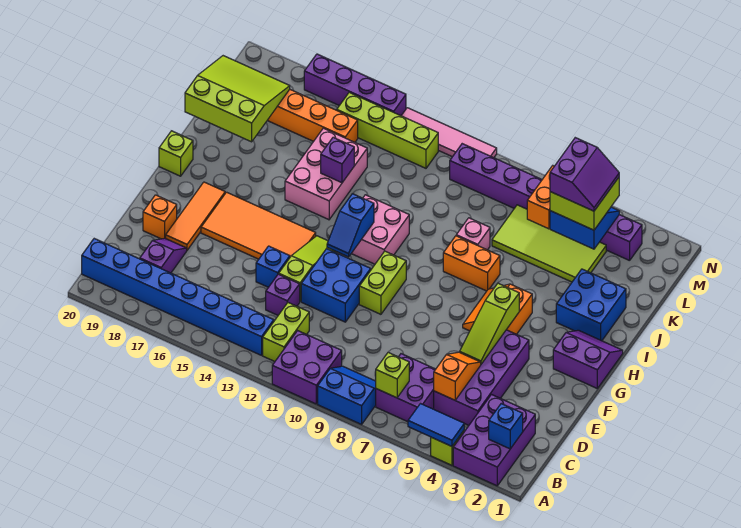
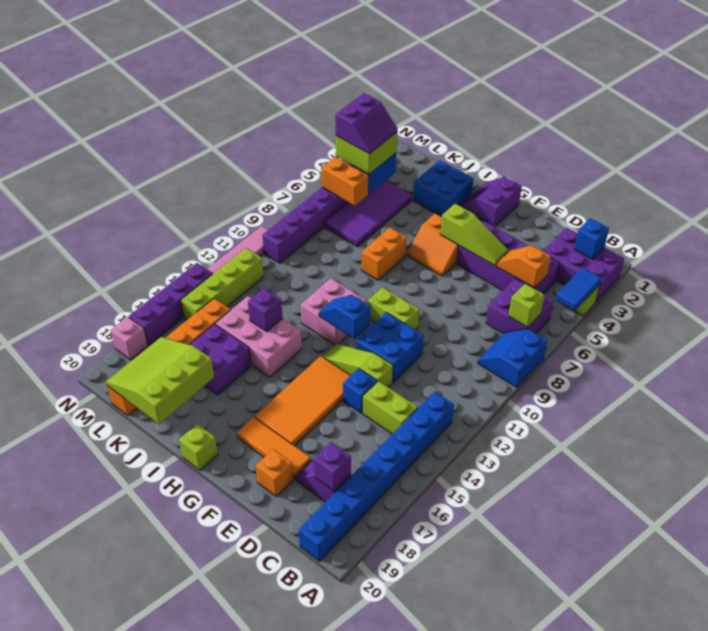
purple brick A10:B11 level 1 -> purple brick J16:K17 level 1
lime brick B12:C12 level 1 -> lime brick C14:D14 level 1
purple brick D13 level 1 -> purple brick C18 level 2
blue slope G12:H12 level 2 top H -> blue slope G12:H12 level 2 top G
pink brick J8 level 1 -> pink brick N18 level 1
lime tile K4:L7 level 1 -> purple tile K4:L7 level 1
purple slope L4:M5 level 4 top 5 -> purple slope L4:M5 level 4 top M

